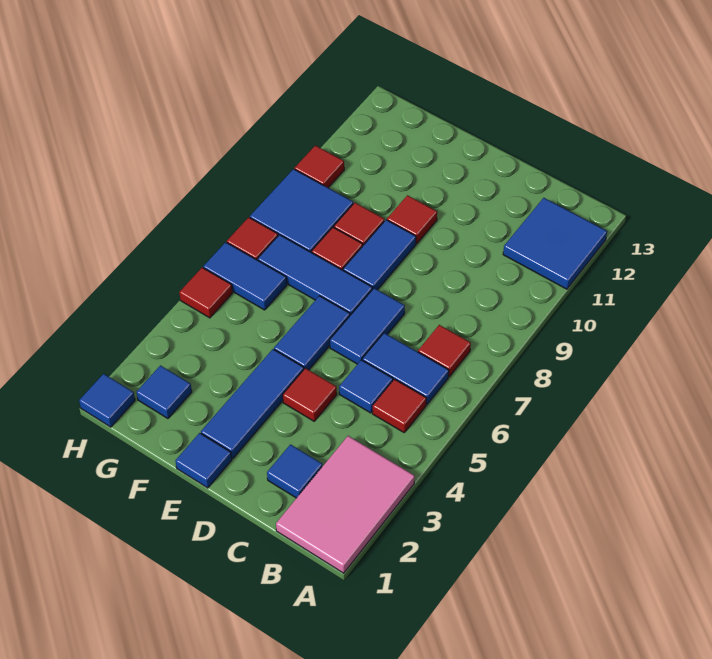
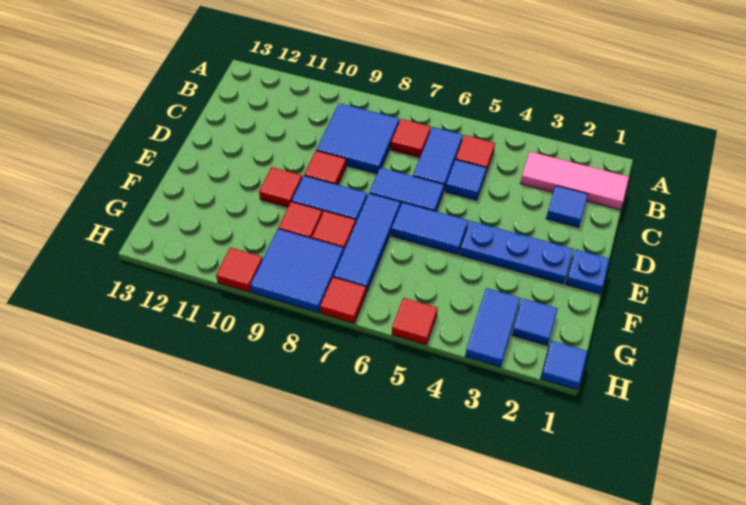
pink tile A1:B3 level 1 -> pink tile B1:B3 level 1
blue tile A11:B12 level 1 -> blue tile B8:C9 level 1
red tile D4 level 1 -> red tile D9 level 1
blue tile E1 level 1 -> blue plate E1 level 1
blue tile E2:E4 level 1 -> blue plate E2:E4 level 1
blue tile G6:H6 level 1 -> blue tile G3:H3 level 1

